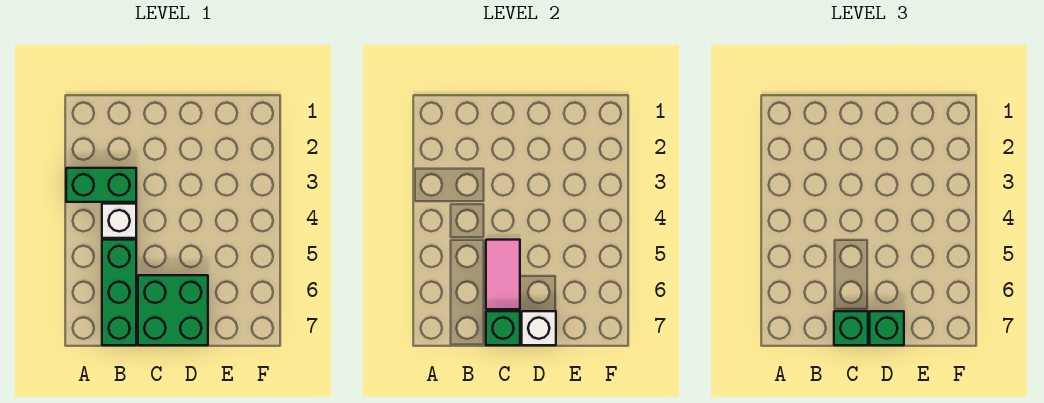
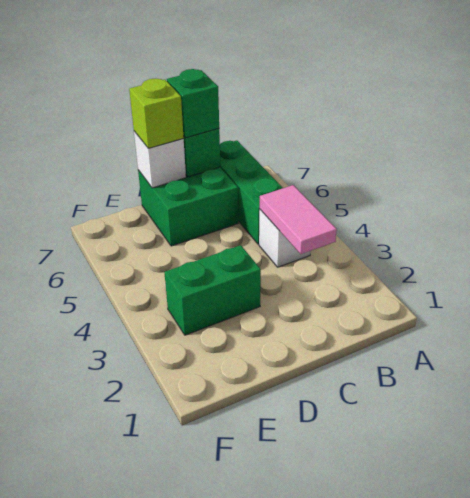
green brick A3:B3 level 1 -> green brick D3:E3 level 1
pink tile C5:C6 level 2 -> pink tile B3:B4 level 2
green brick D7 level 3 -> lime brick D7 level 3

